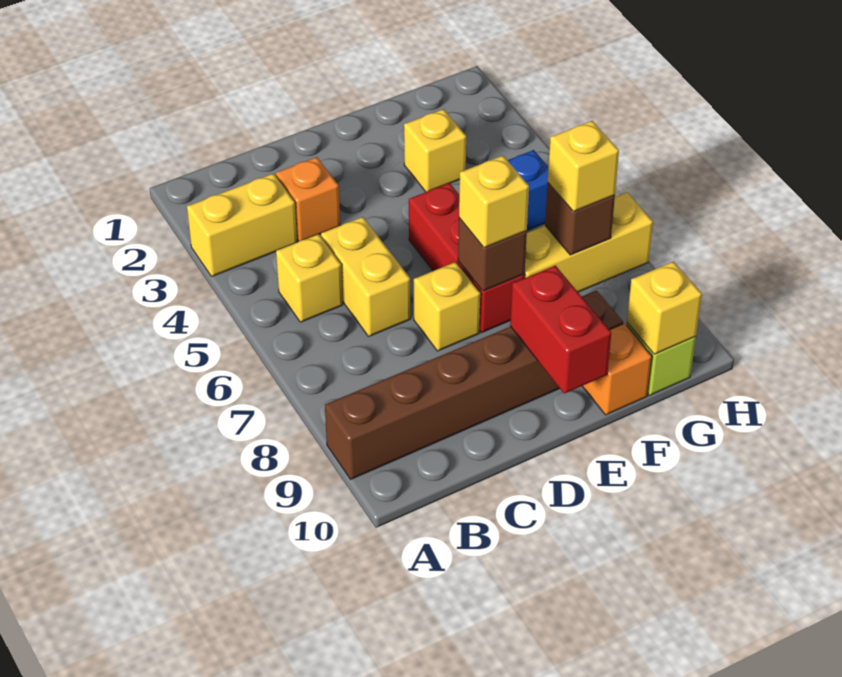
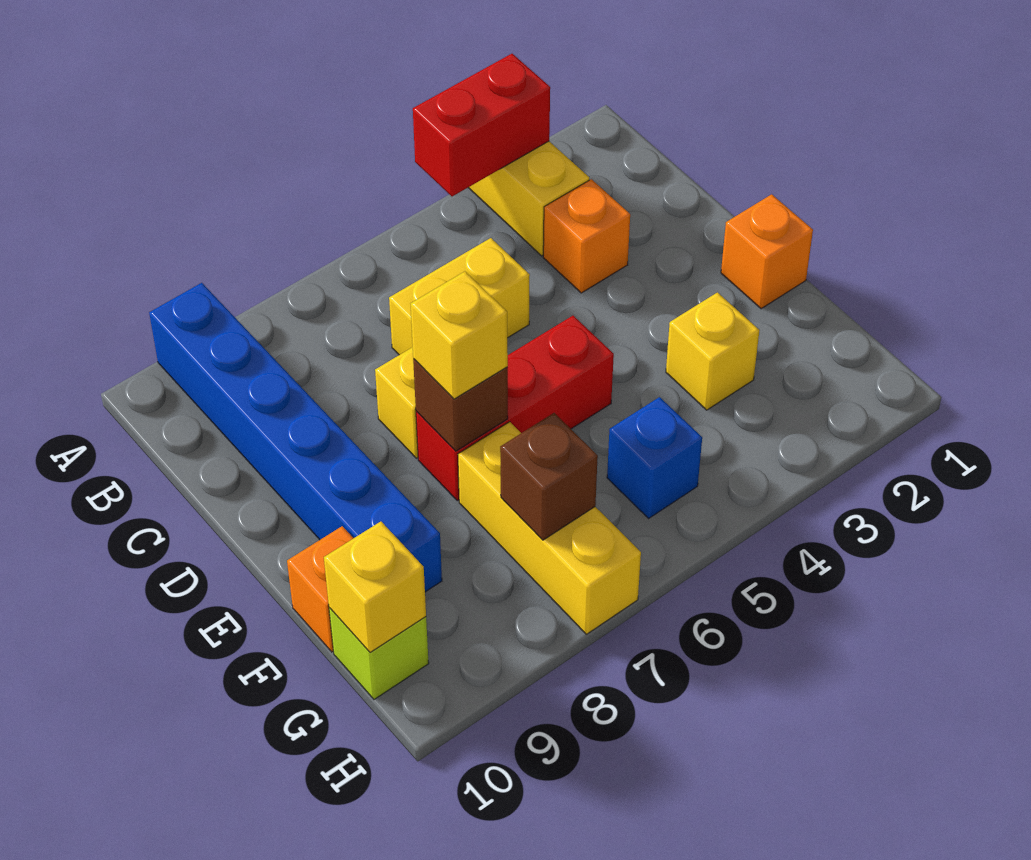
brown brick A9:F9 level 1 -> blue brick A9:F9 level 1
yellow brick B5 level 1 -> none
none -> orange brick E1 level 1
red brick E9:E10 level 2 -> red brick A3:A4 level 2
yellow brick G7 level 3 -> none

